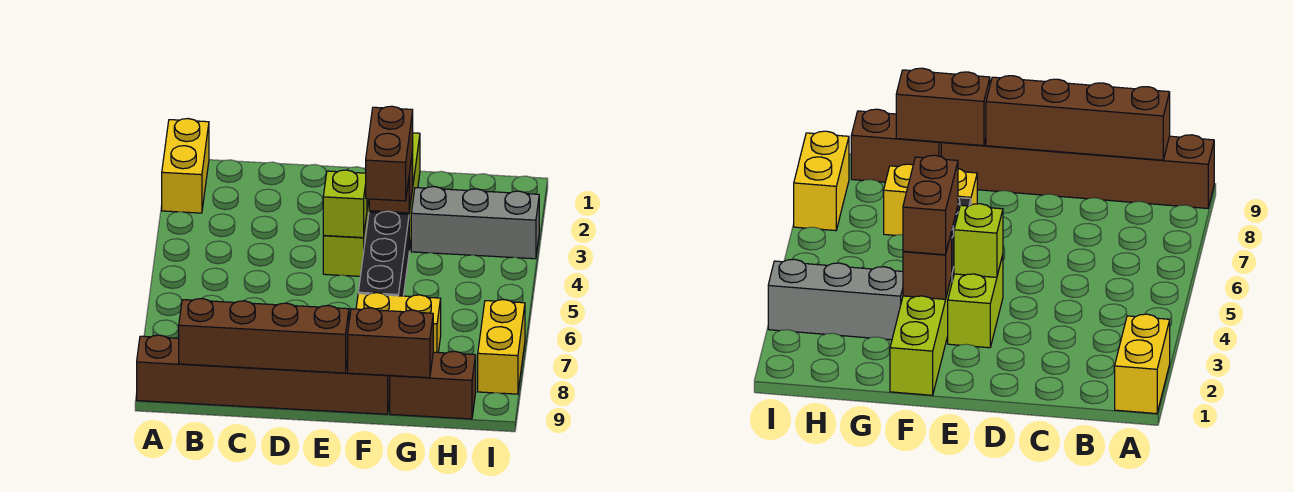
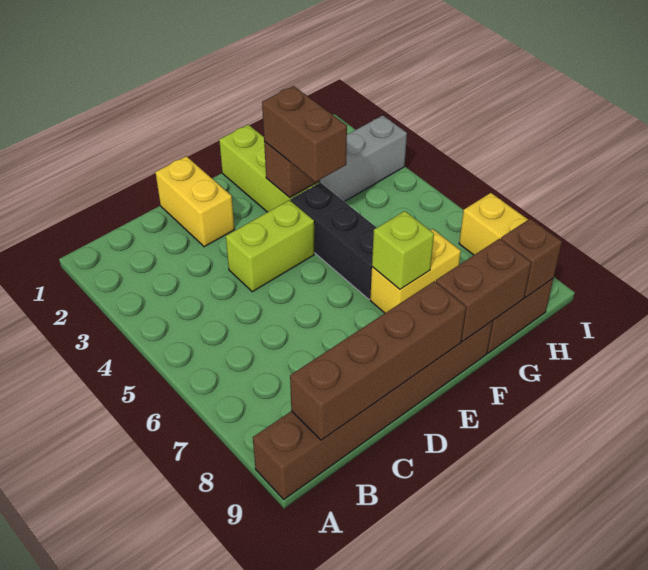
yellow brick A1:A2 level 1 -> yellow brick D1:D2 level 1
lime brick E3:E4 level 1 -> lime brick D4:E4 level 1
lime brick E4 level 2 -> lime brick F7 level 2
none -> brown brick H9 level 2

